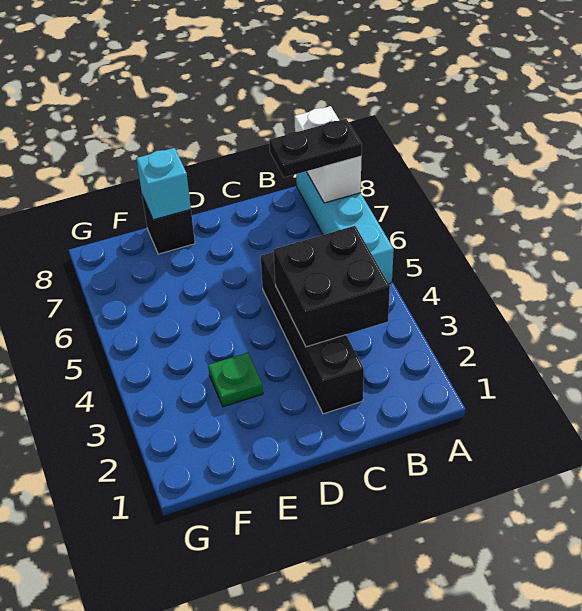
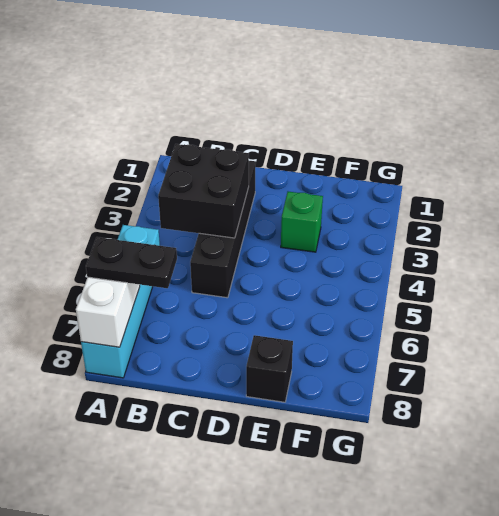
green plate E3 level 1 -> green brick E3 level 1
cyan brick E8 level 2 -> none

